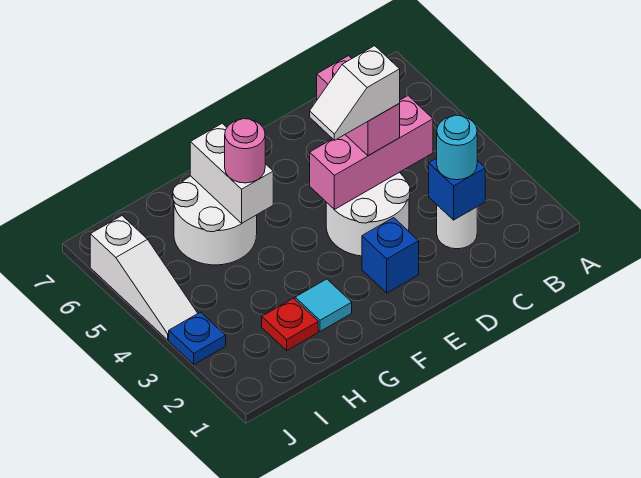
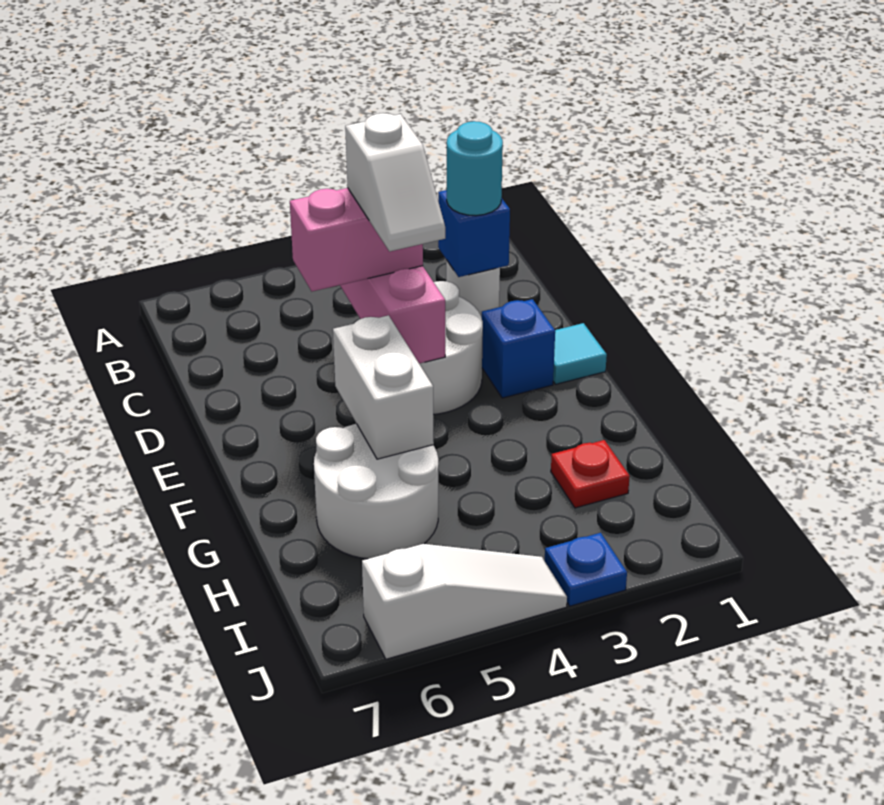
cyan tile G2 level 1 -> cyan tile E1 level 1
white brick G5:G6 level 2 -> white brick F5:G5 level 2
pink round brick G5 level 3 -> none

